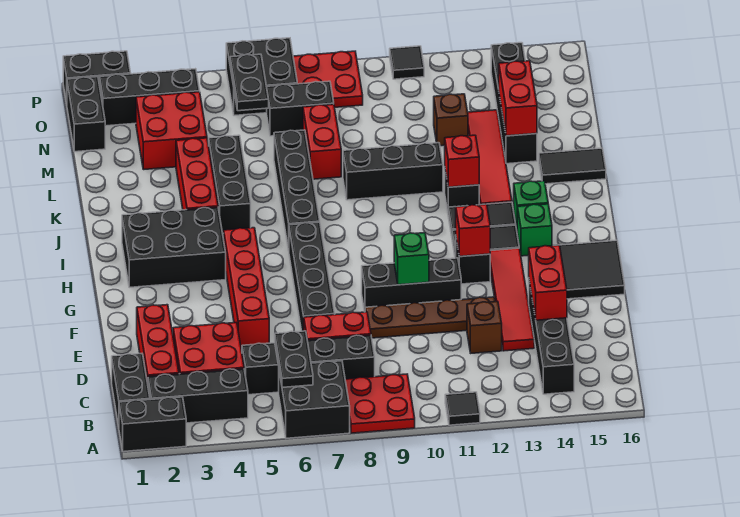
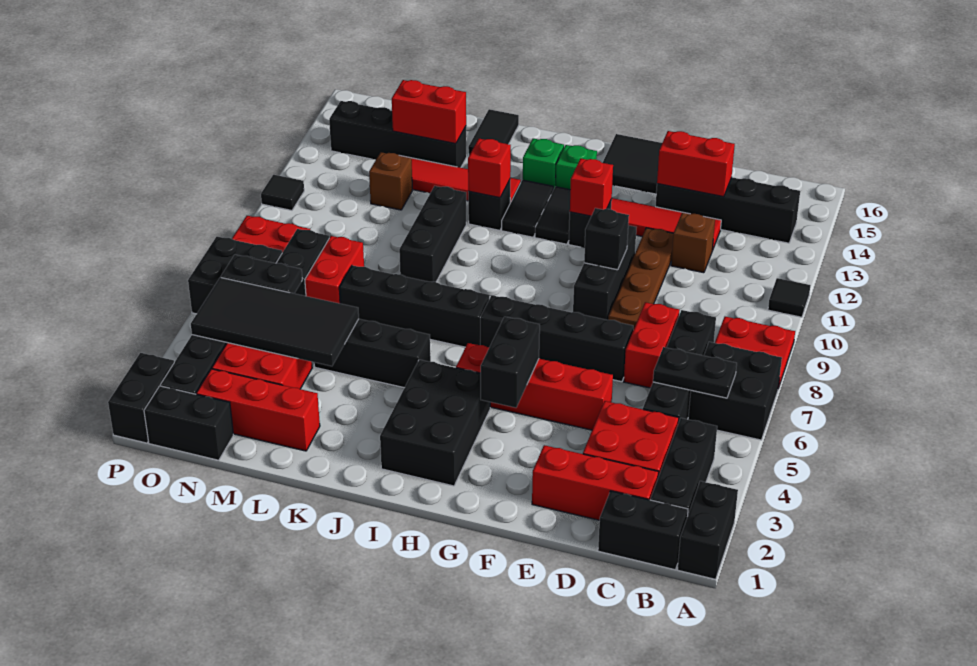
green brick F10 level 2 -> black brick F10 level 2
none -> black brick G4:G5 level 2
red brick J4:L4 level 1 -> red brick L2:N2 level 1
none -> black tile L4:O5 level 2
red brick L8:M8 level 1 -> red brick M7:M8 level 1

